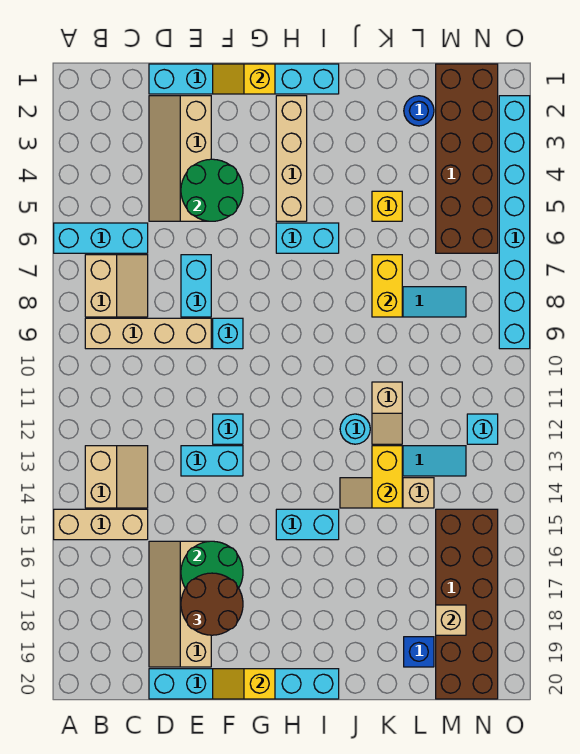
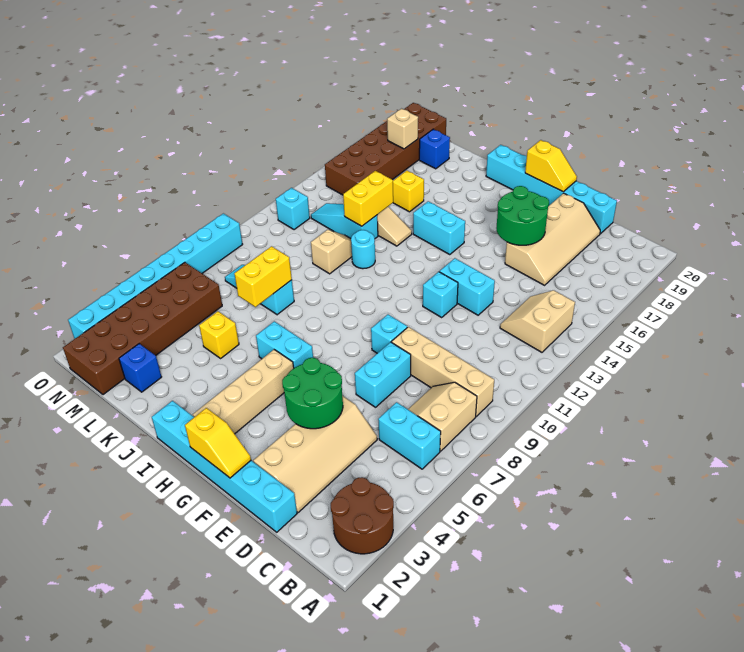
cyan brick A6:C6 level 1 -> cyan brick B6:C6 level 1
tan brick A15:C15 level 1 -> none
brown round brick E17:F18 level 3 -> brown round brick A2:B3 level 1
none -> yellow brick K16 level 1
blue round brick L2 level 1 -> blue brick L2 level 1

